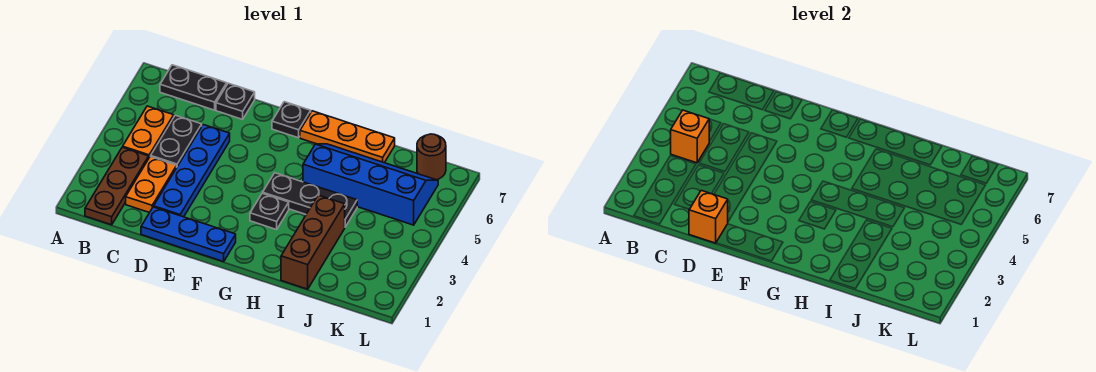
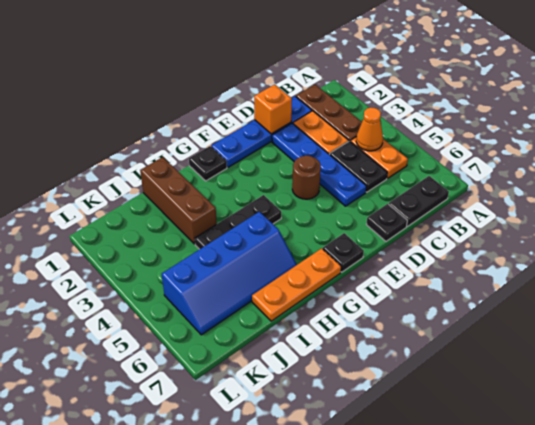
orange brick B4 level 2 -> orange cone B4 level 2
blue plate D1:F1 level 1 -> blue plate C1:F1 level 1
black plate G3 level 1 -> black plate G1 level 1
brown round brick K7 level 1 -> brown round brick E4 level 1

